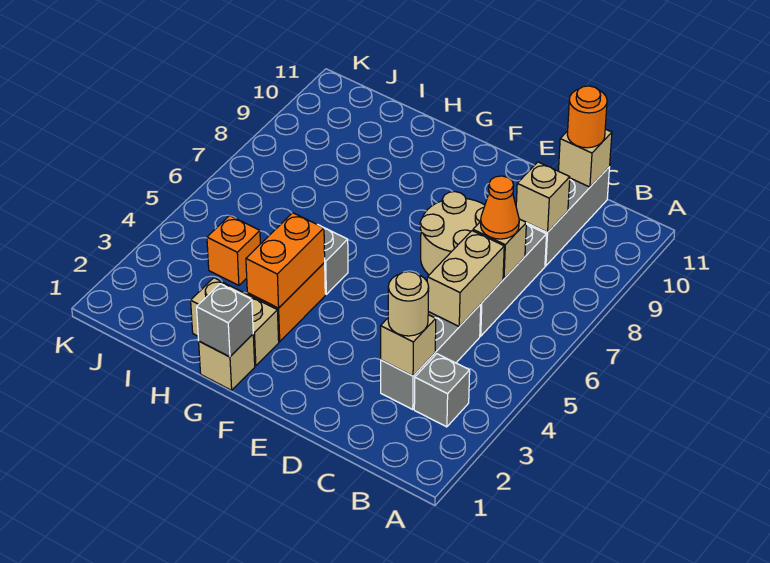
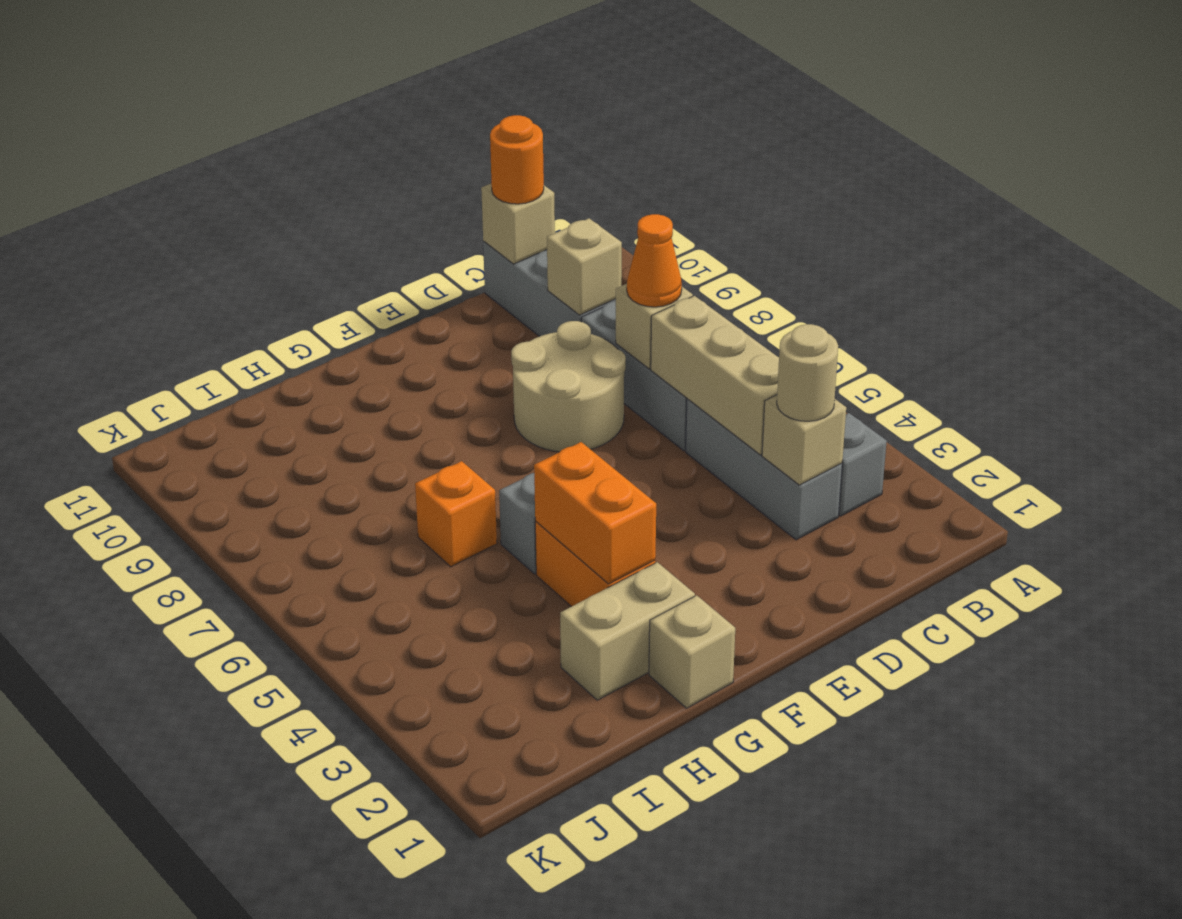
tan brick C5:C6 level 2 -> tan brick C4:C6 level 2
grey brick G1 level 2 -> none
orange brick I4 level 1 -> orange brick H6 level 1

